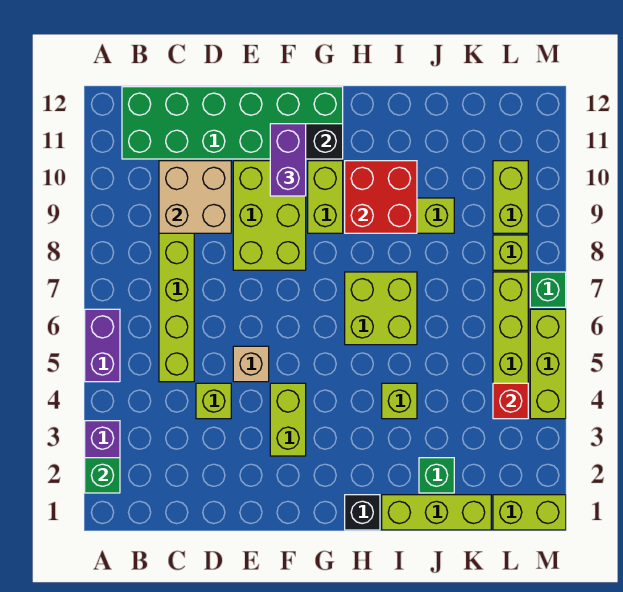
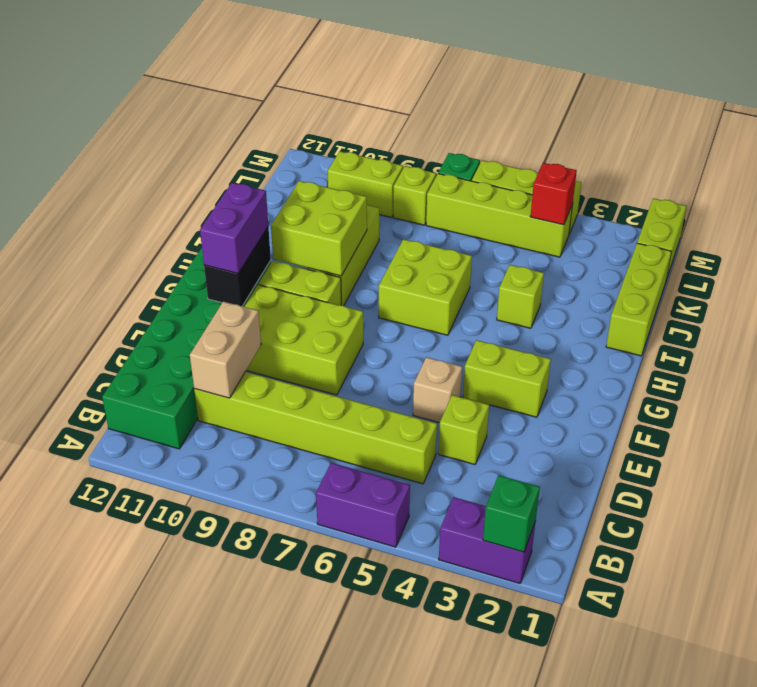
tan brick C9:D10 level 2 -> tan brick C10:D10 level 2
purple brick F10:F11 level 3 -> purple brick F11:G11 level 3
black brick H1 level 1 -> none
red brick H9:I10 level 2 -> lime brick H9:I10 level 2
green brick J2 level 1 -> none

